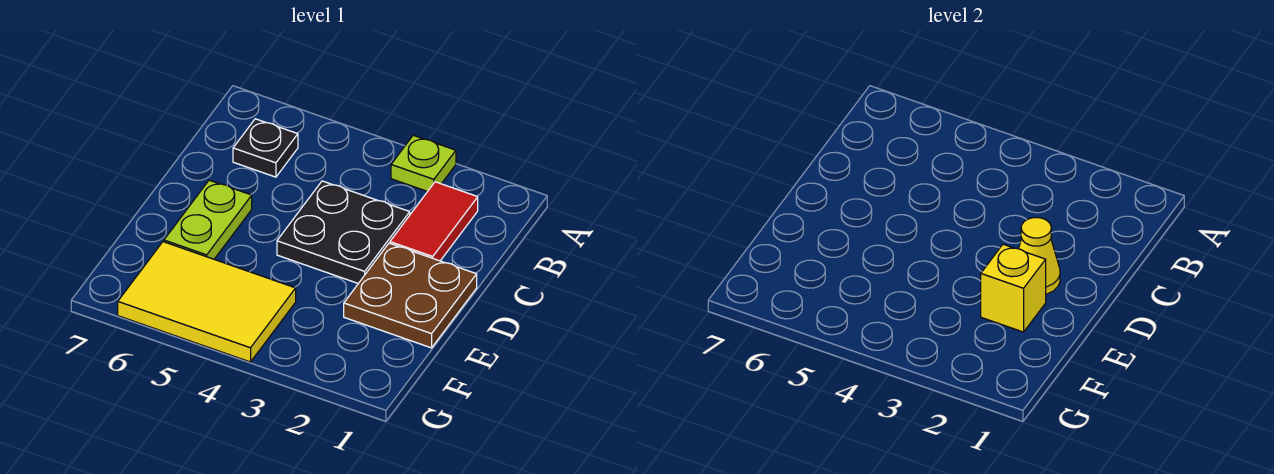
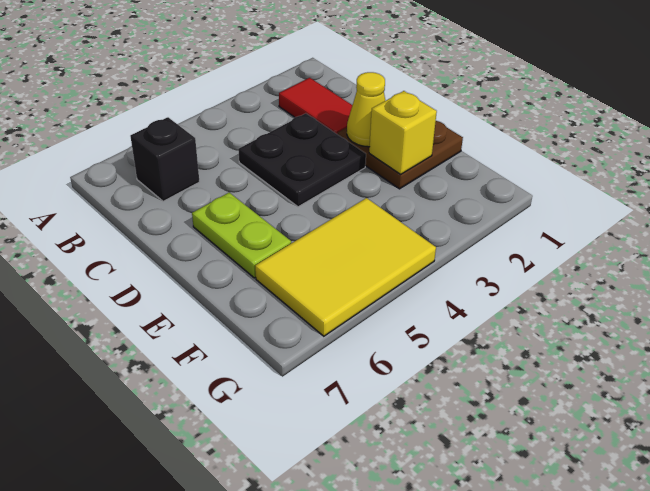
lime plate A3 level 1 -> none
black plate B6 level 1 -> black brick B6 level 1

